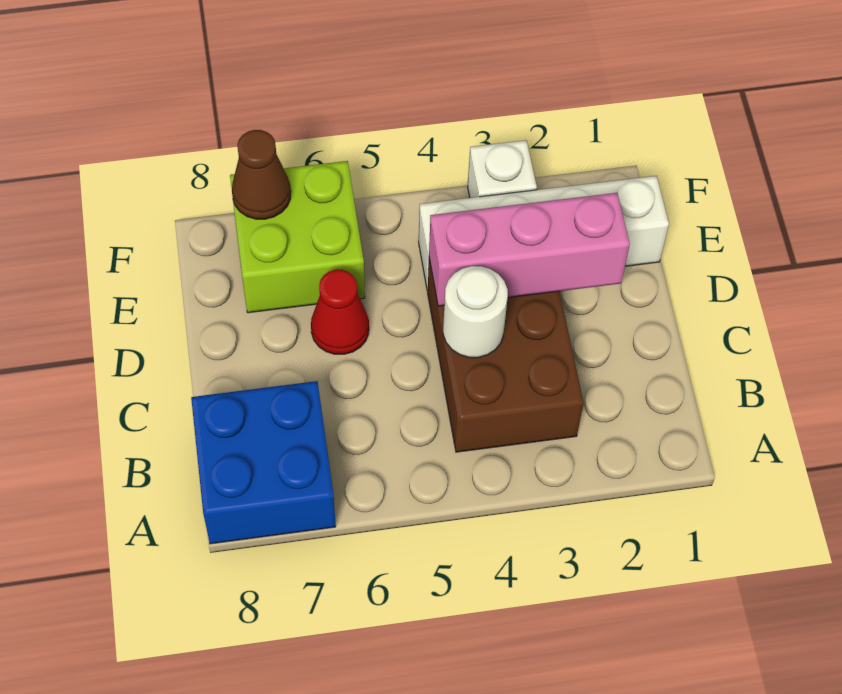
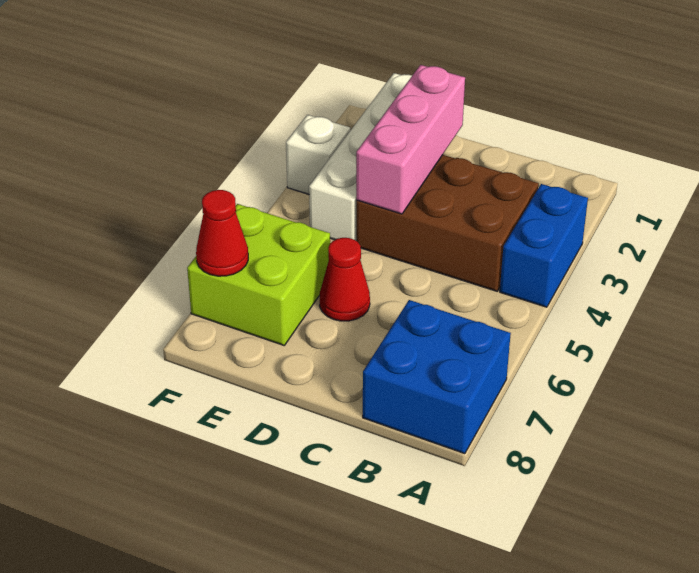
none -> blue brick A3:A4 level 1
white round brick C4 level 2 -> none
brown cone F7 level 2 -> red cone F7 level 2

